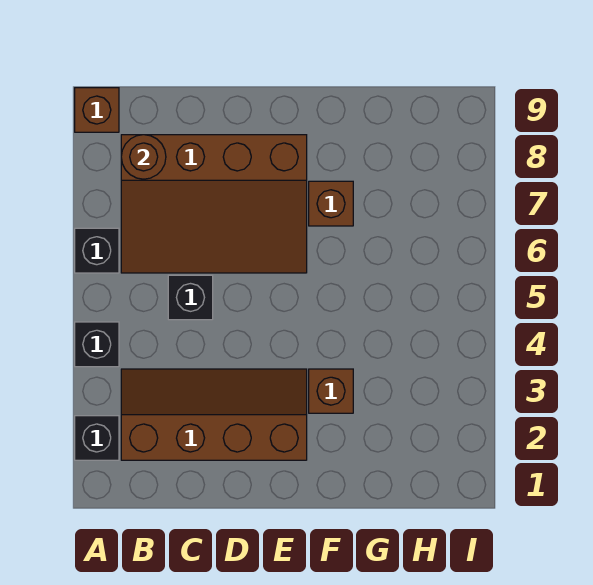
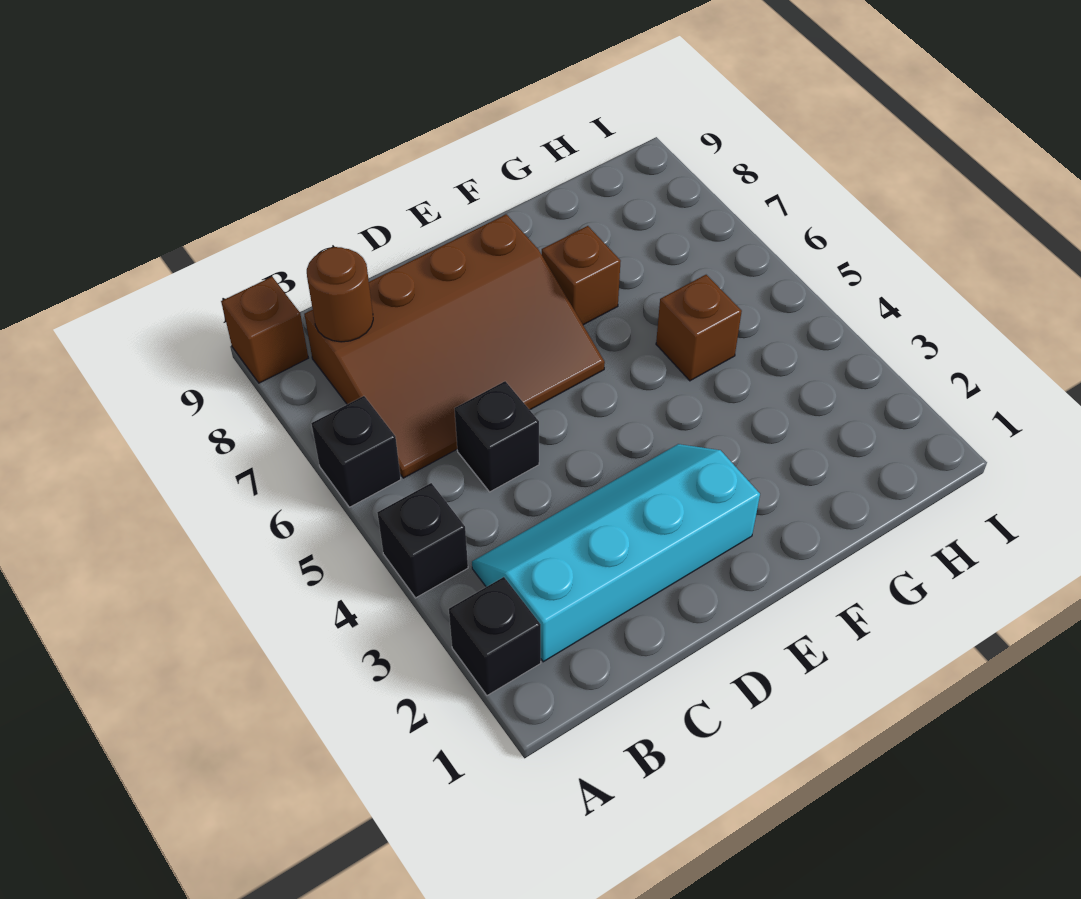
brown slope B2:E3 level 1 top 2 -> cyan slope B2:E3 level 1 top 2
brown brick F3 level 1 -> brown brick G5 level 1

